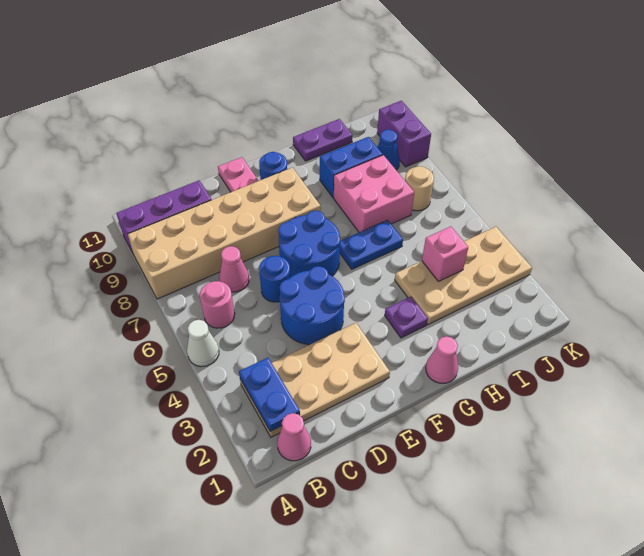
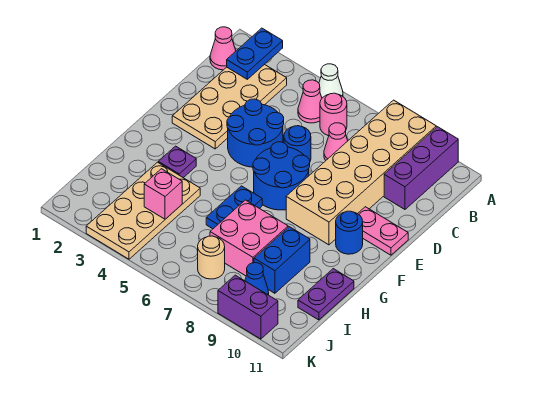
blue plate B2:B3 level 2 -> blue plate A2:B2 level 2
pink cone G1 level 1 -> pink cone B5 level 1

